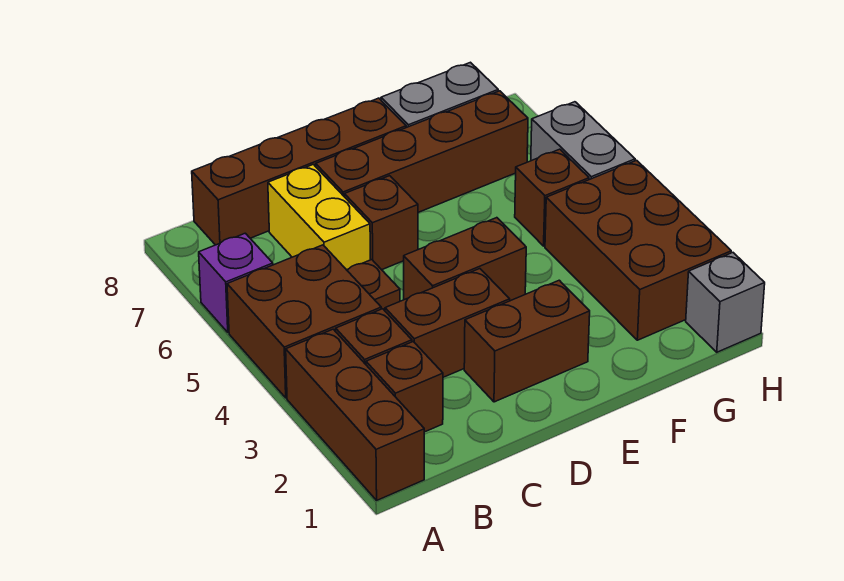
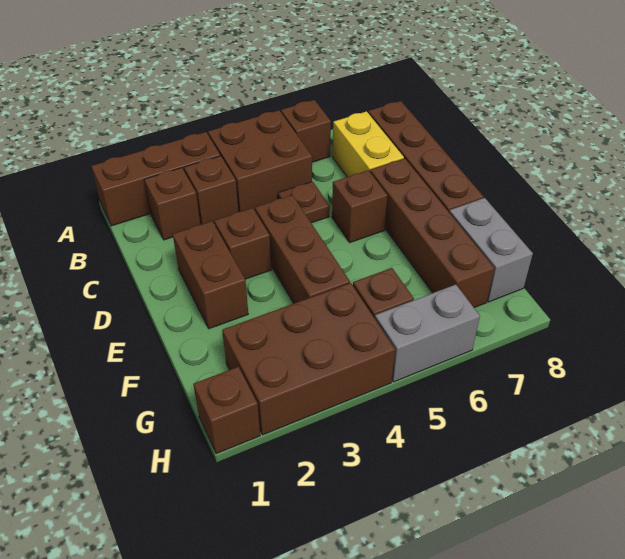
purple brick A6 level 1 -> brown brick A6 level 1
brown brick C3:D3 level 1 -> brown brick D3 level 1
yellow brick C6:C7 level 1 -> yellow brick B7:C7 level 1
brown brick D4:E4 level 1 -> brown brick D4:F4 level 1
grey brick H1 level 1 -> brown brick H1 level 1

